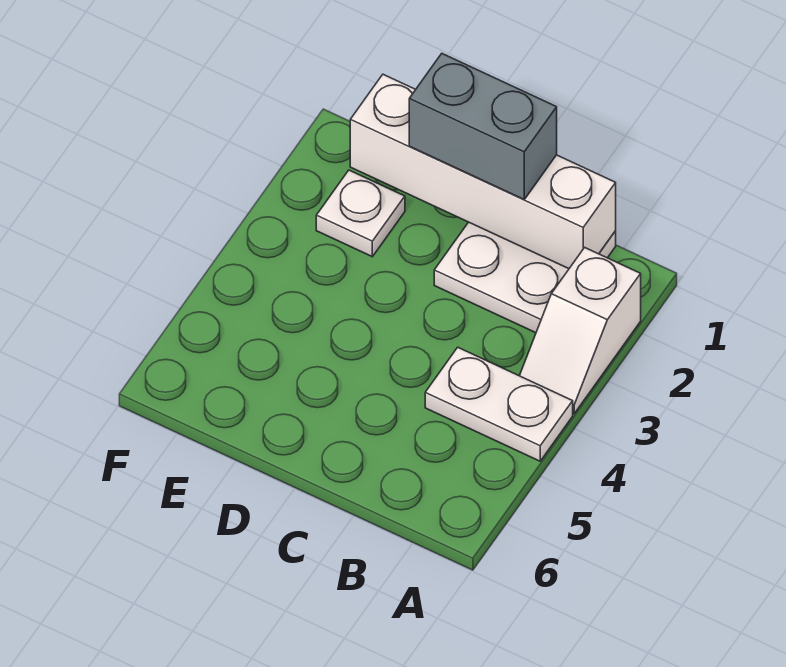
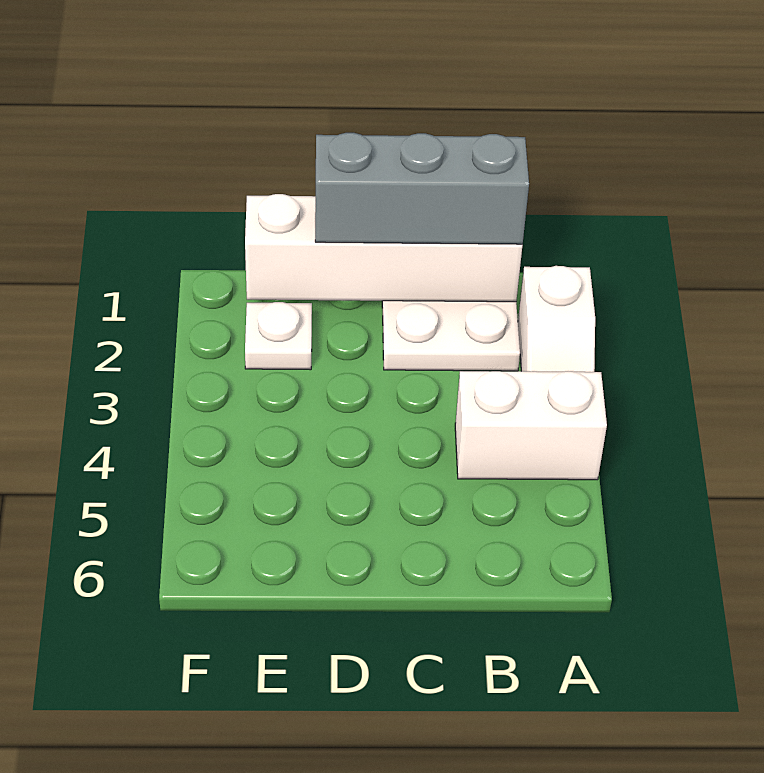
white plate A4:B4 level 1 -> white brick A4:B4 level 1
grey brick C1:D1 level 3 -> grey brick B1:D1 level 3

